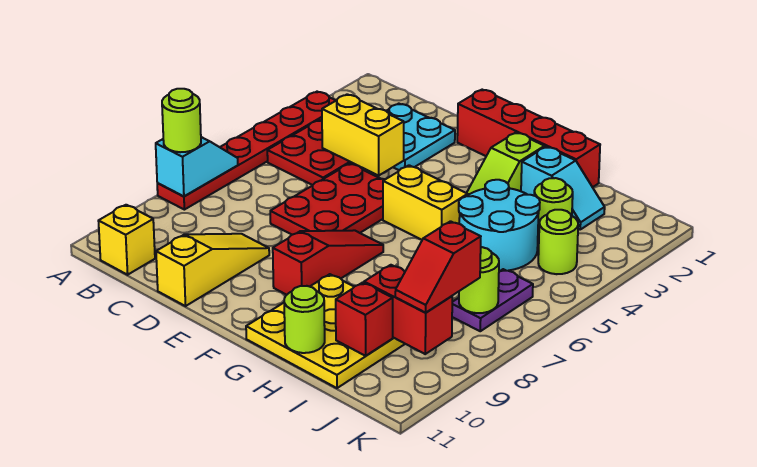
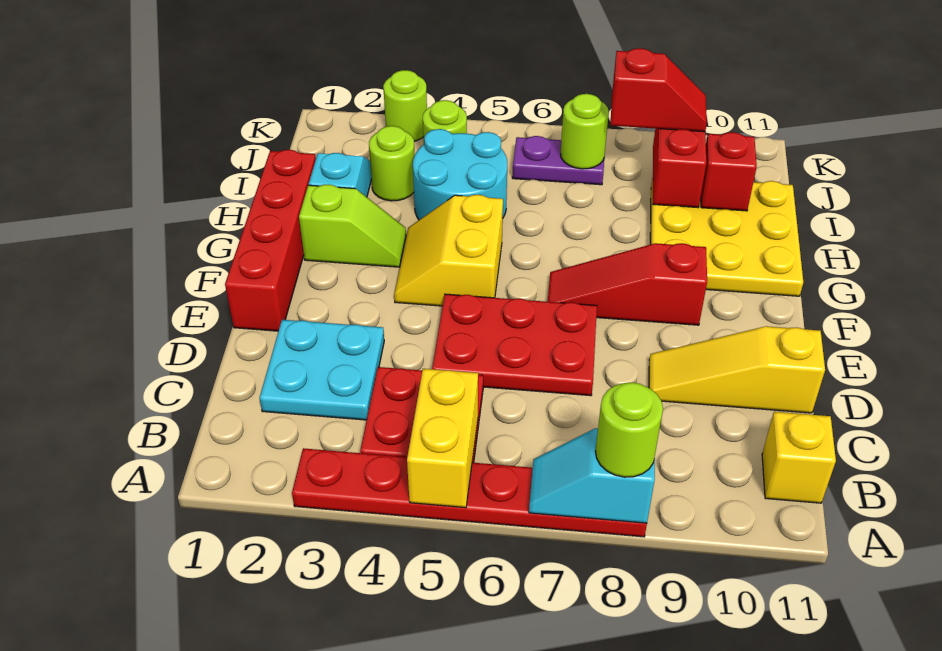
yellow brick C4:D4 level 2 -> yellow brick A5:B5 level 2
lime round brick H11 level 2 -> lime round brick K3 level 1

